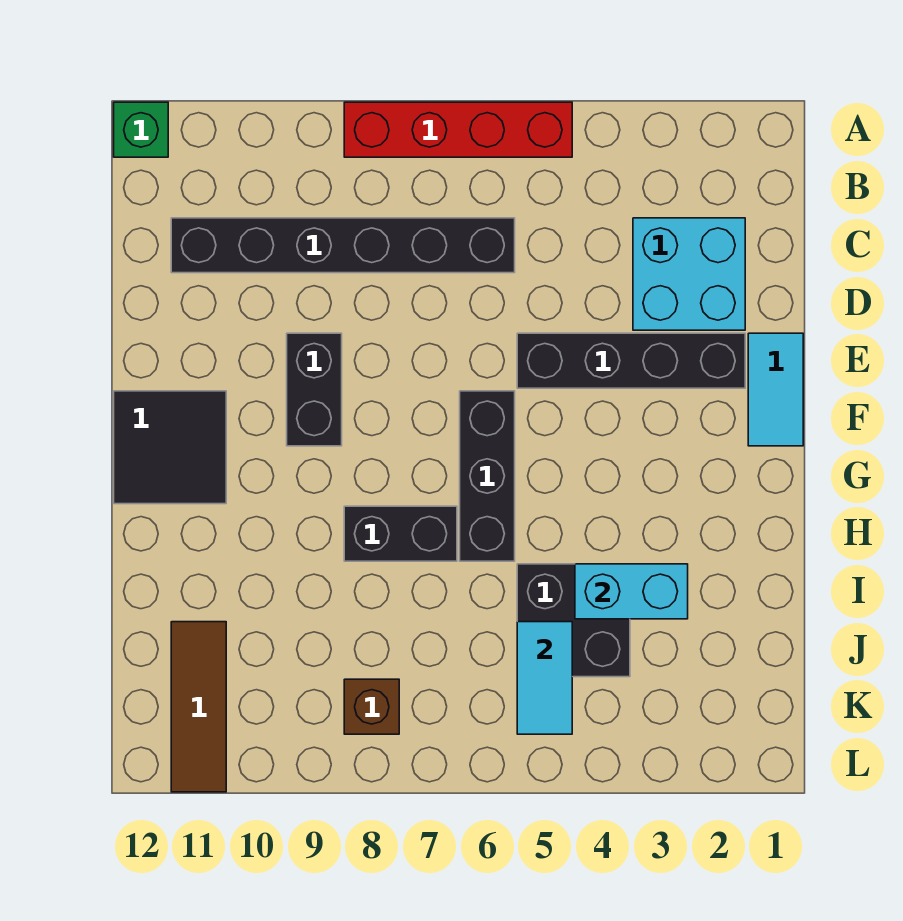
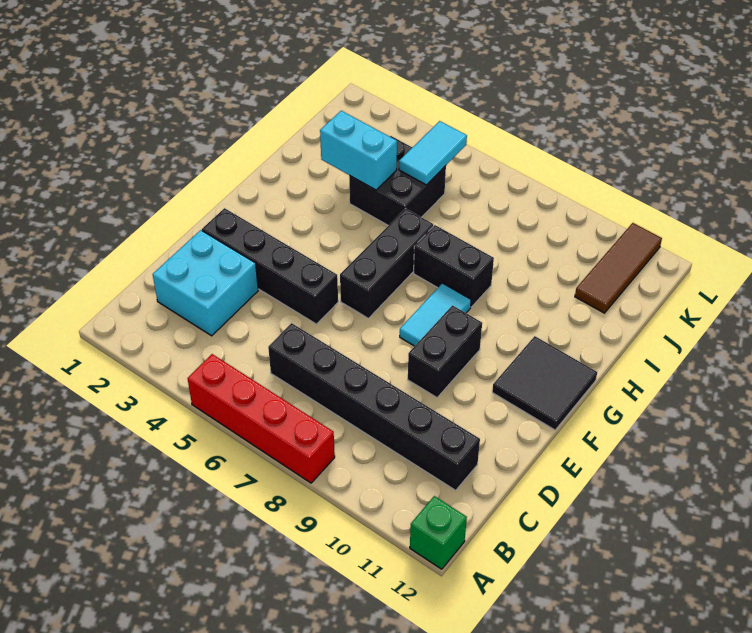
cyan tile E1:F1 level 1 -> cyan tile F8:G8 level 1
brown brick K8 level 1 -> none

